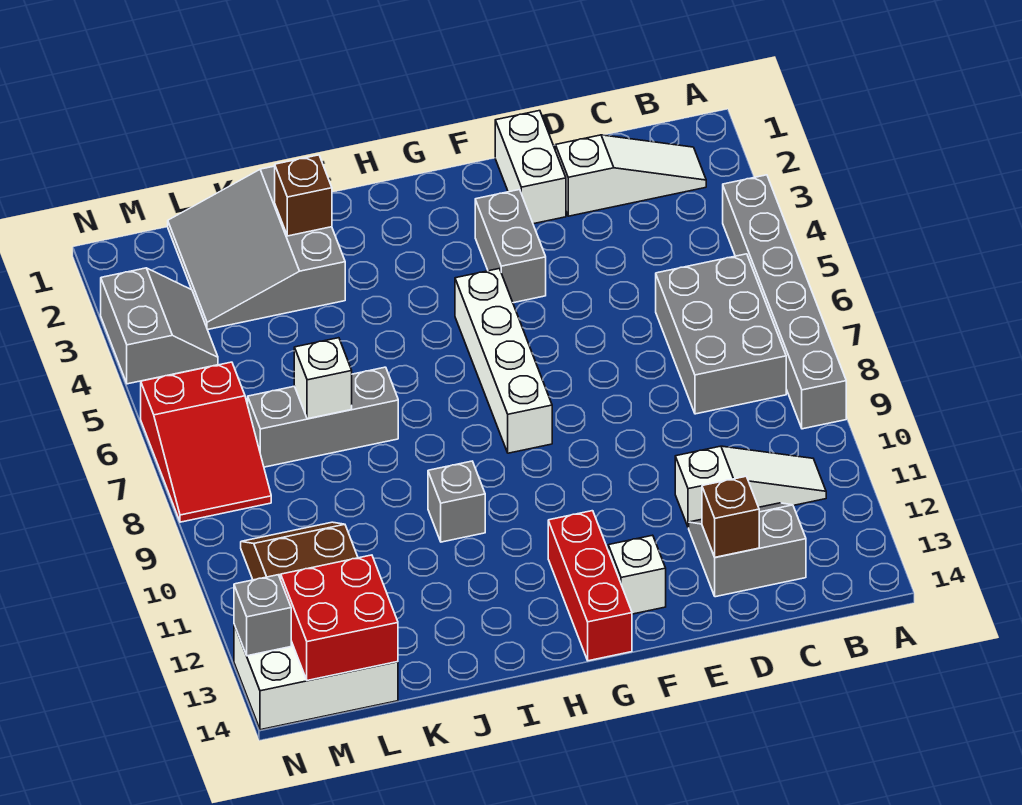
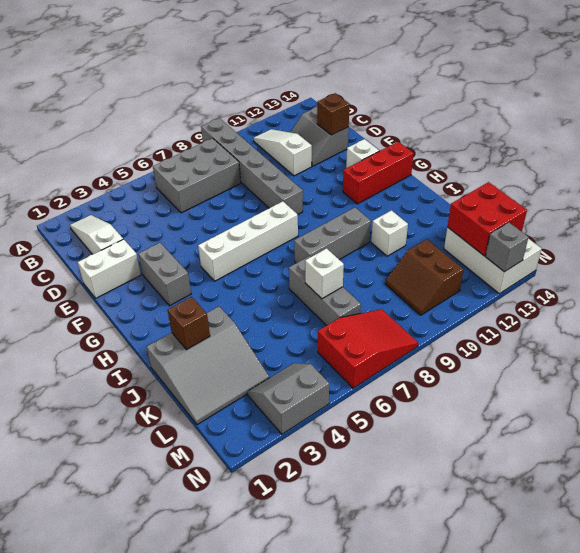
grey brick A4:A9 level 1 -> grey brick A9:F9 level 1
grey brick F3:F4 level 1 -> grey brick F3:G3 level 1
grey brick I10 level 1 -> grey brick I8:I10 level 1
none -> white brick J11 level 1

